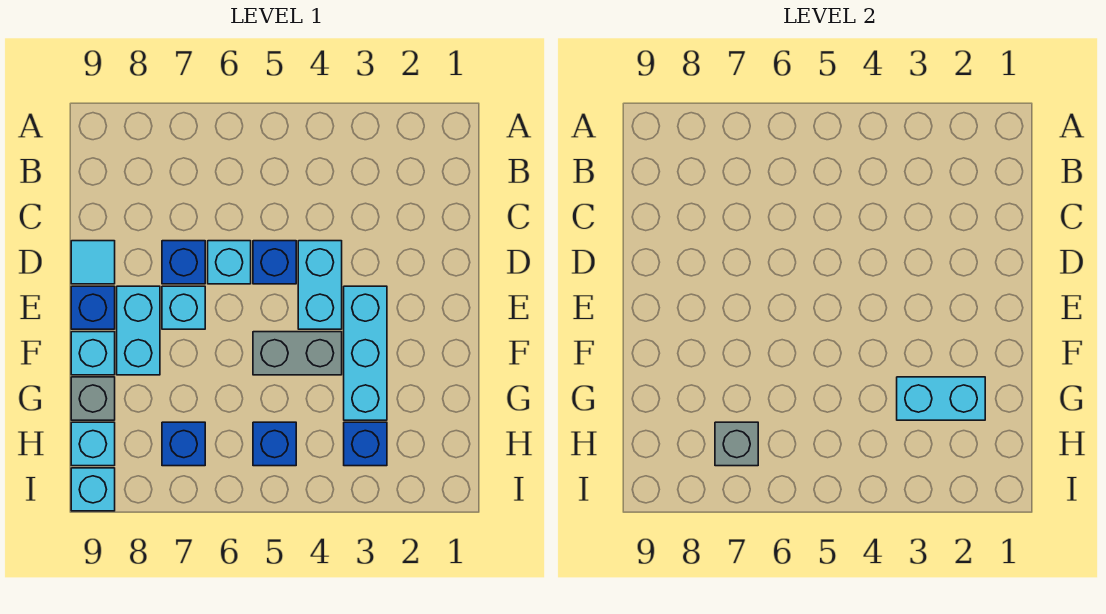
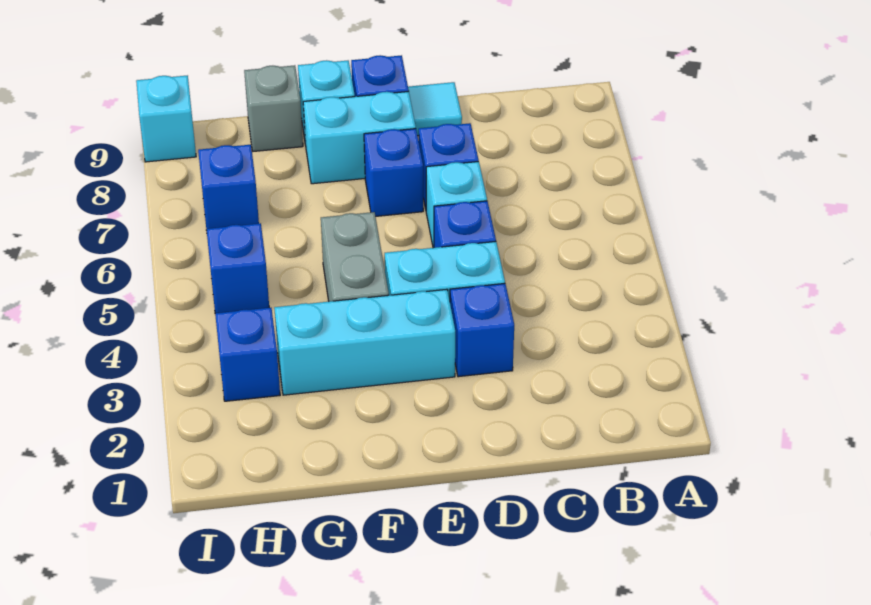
none -> blue brick D3 level 1
cyan brick E7 level 1 -> blue brick E7 level 1
cyan brick G2:G3 level 2 -> none
grey brick H7 level 2 -> none
cyan brick H9 level 1 -> none

